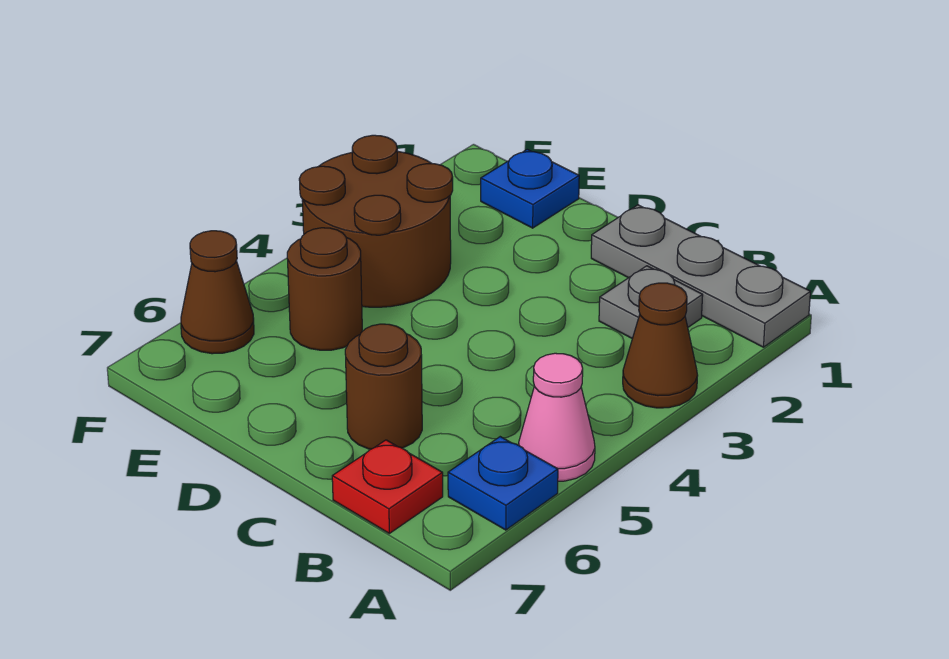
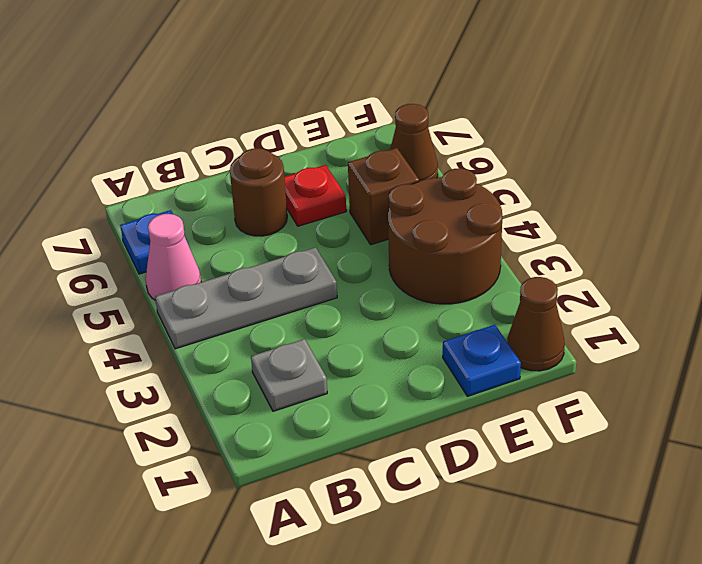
grey plate A1:C1 level 1 -> grey plate A4:C4 level 1
brown cone A3 level 1 -> brown cone F1 level 1
red plate B7 level 1 -> red plate D6 level 1
brown round brick E5 level 1 -> brown brick E5 level 1

